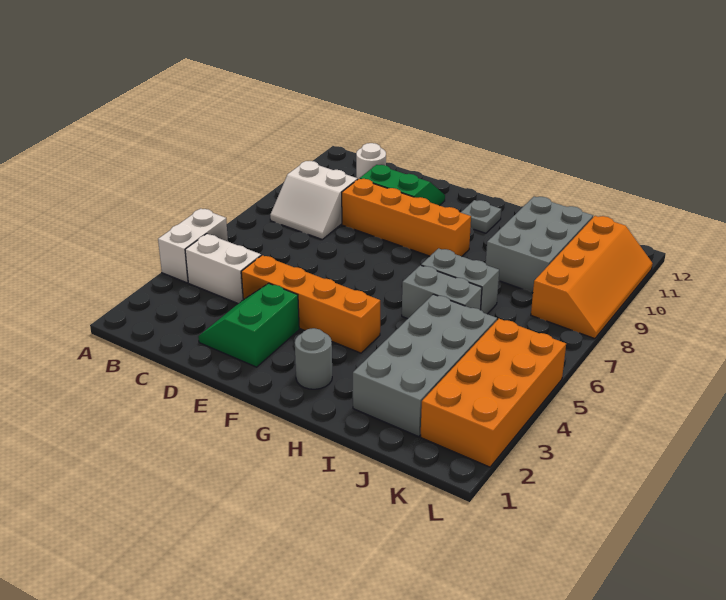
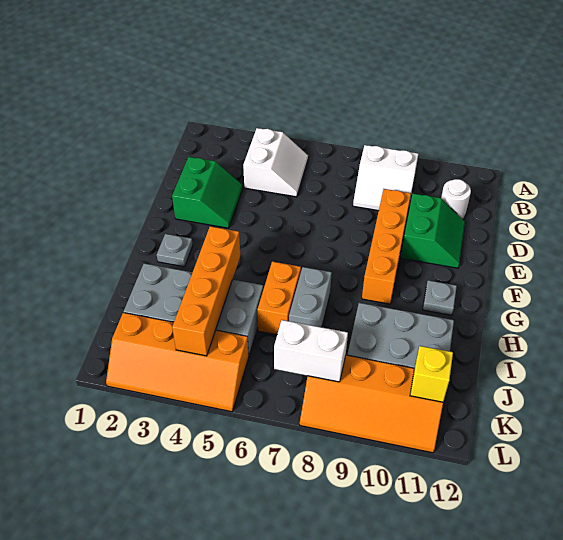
white brick A4:A5 level 1 -> white brick K7:K8 level 2
white slope B8:C9 level 1 top 9 -> white slope B8:C9 level 1 top B
green slope D2:E3 level 1 top E -> green slope D2:E3 level 1 top 2
orange brick D4:G4 level 1 -> orange brick H4:K4 level 2
grey round brick G2 level 1 -> grey plate G2 level 1
grey brick H6:I6 level 1 -> orange brick H6:I6 level 1
orange brick K2:L5 level 1 -> orange slope K2:L5 level 1 top K
none -> yellow brick K11 level 2

